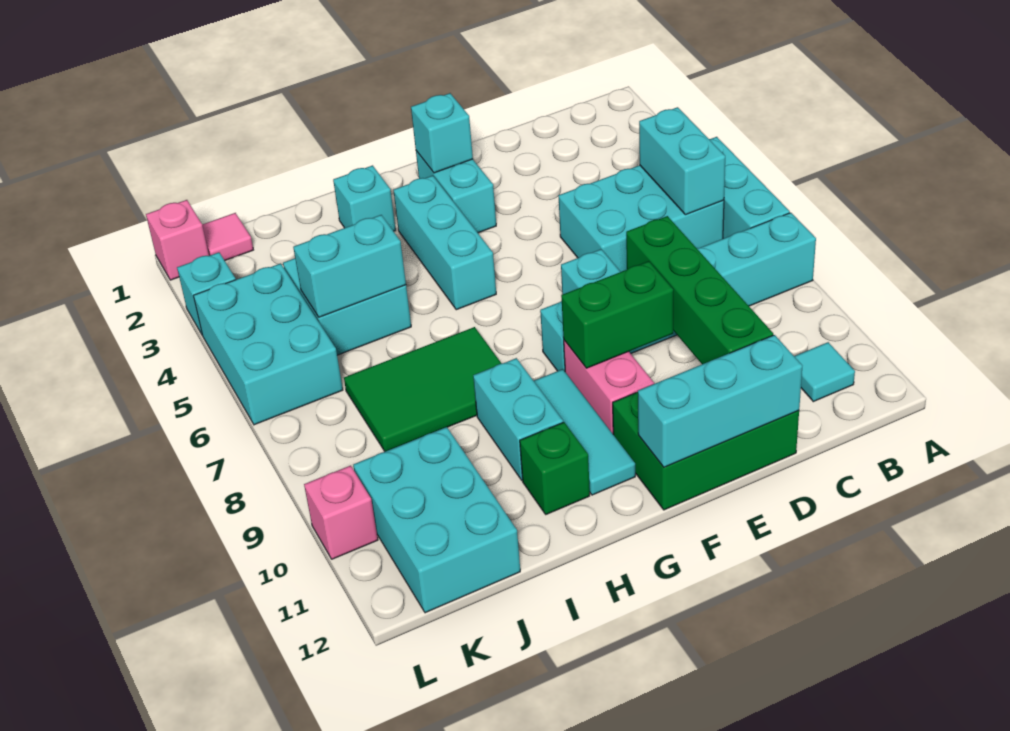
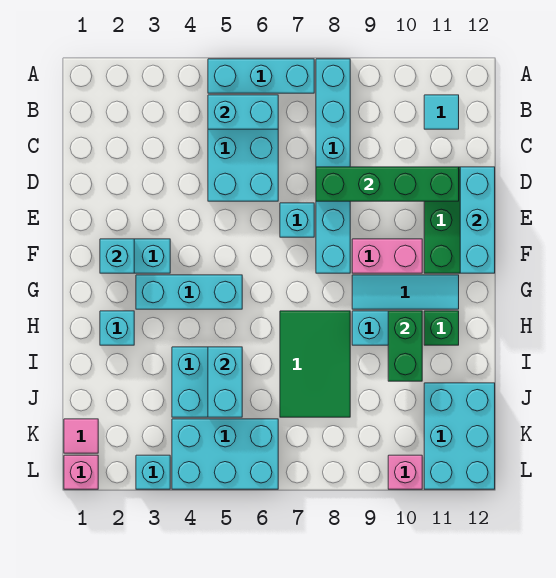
green brick E9:F9 level 2 -> green brick H10:I10 level 2
cyan brick J10:K12 level 1 -> cyan brick J11:L12 level 1

